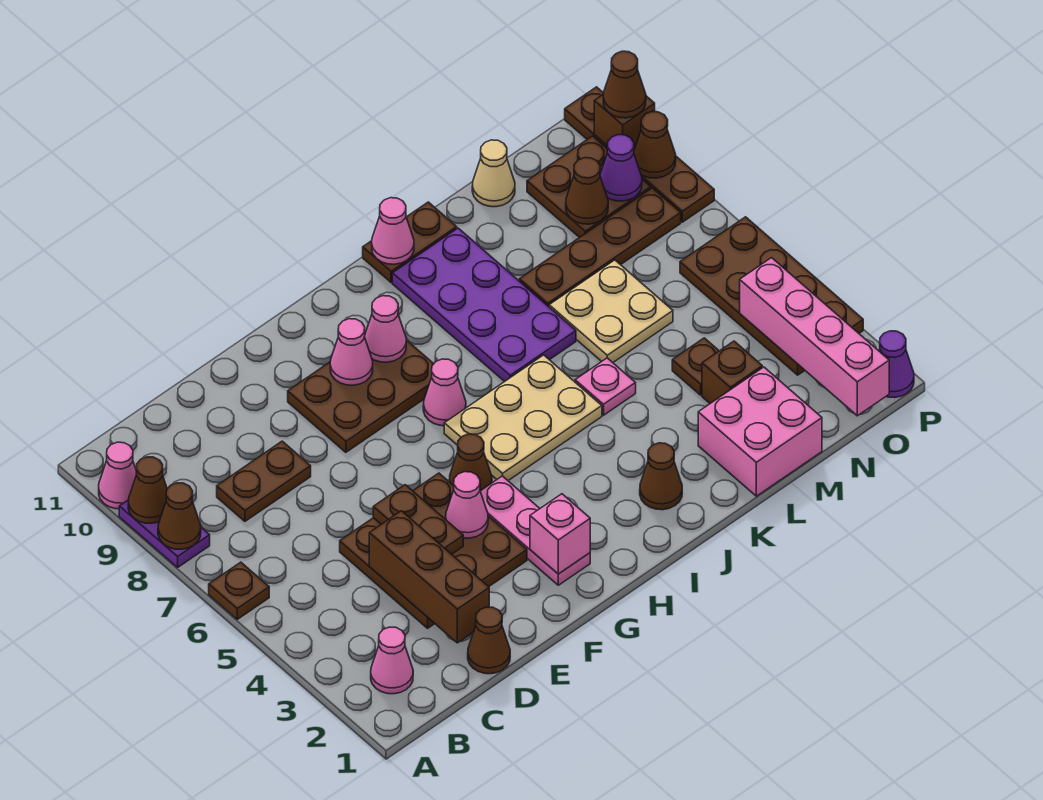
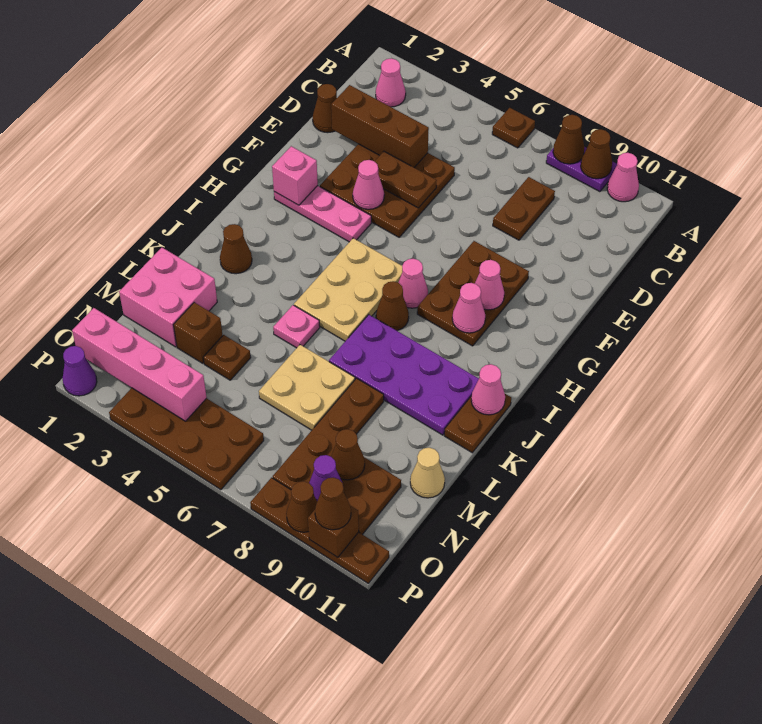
brown cone G5 level 1 -> brown cone I7 level 1

